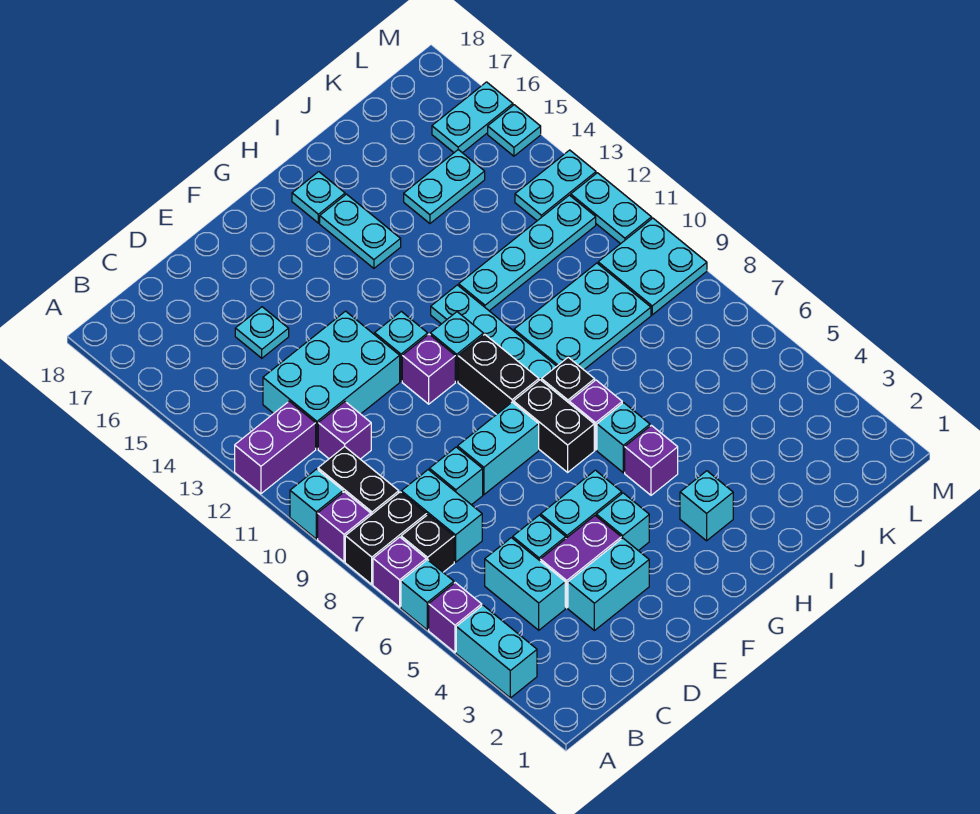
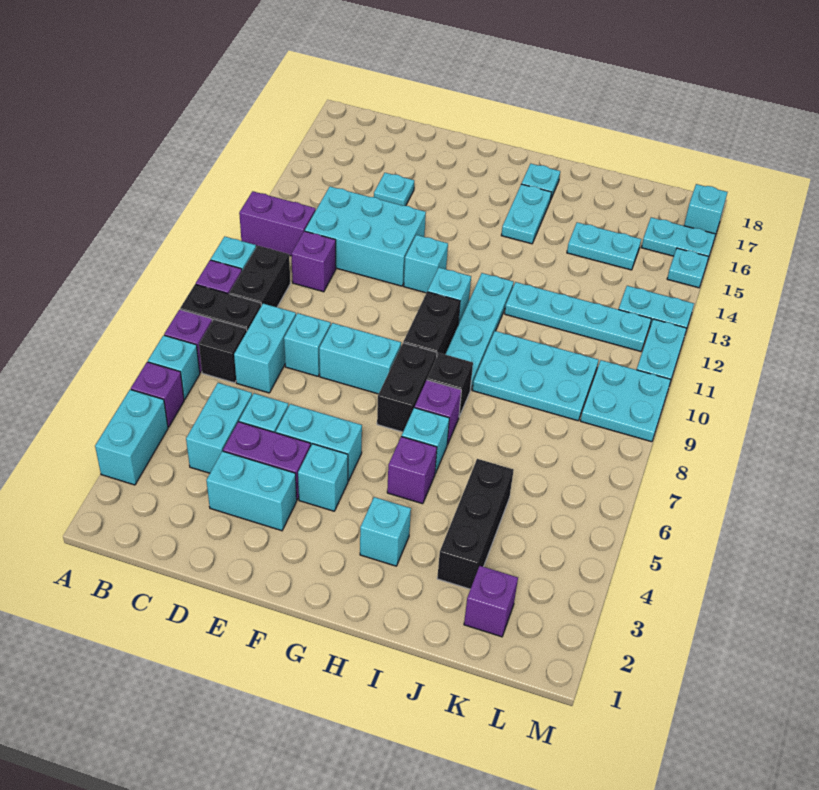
purple brick F11 level 1 -> purple brick K2 level 1
none -> black brick J3:J5 level 1
none -> cyan brick M17 level 1

